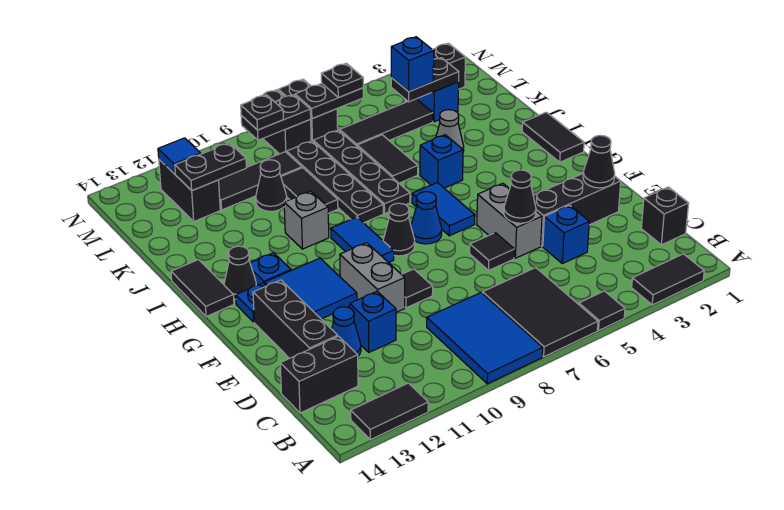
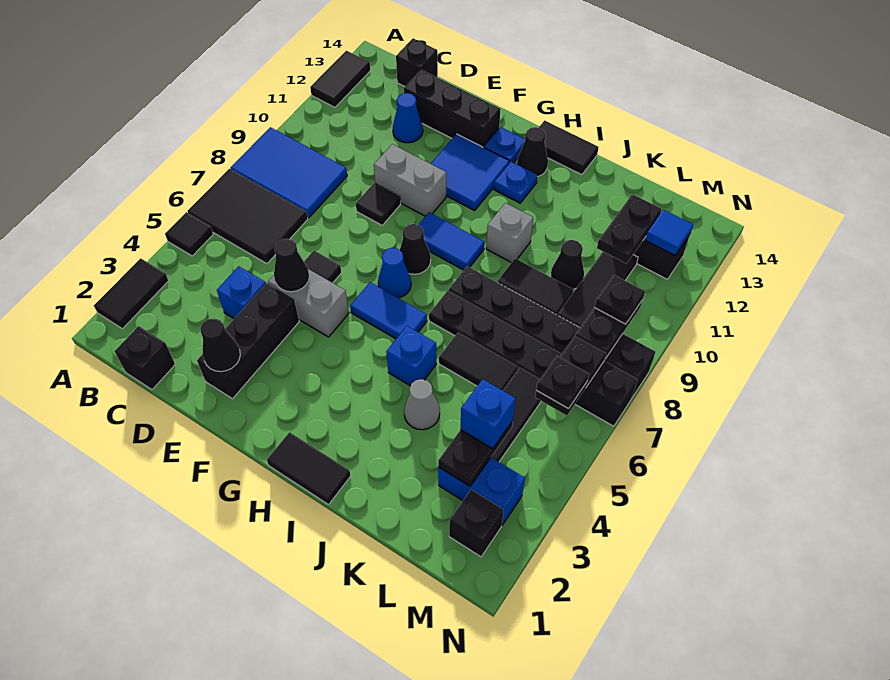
black brick C13:C14 level 1 -> black brick C14 level 1
blue brick D11 level 1 -> none

